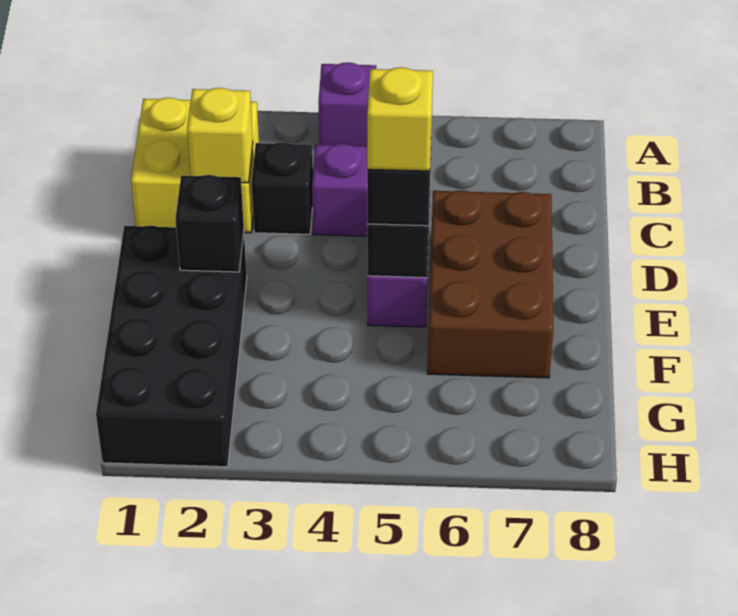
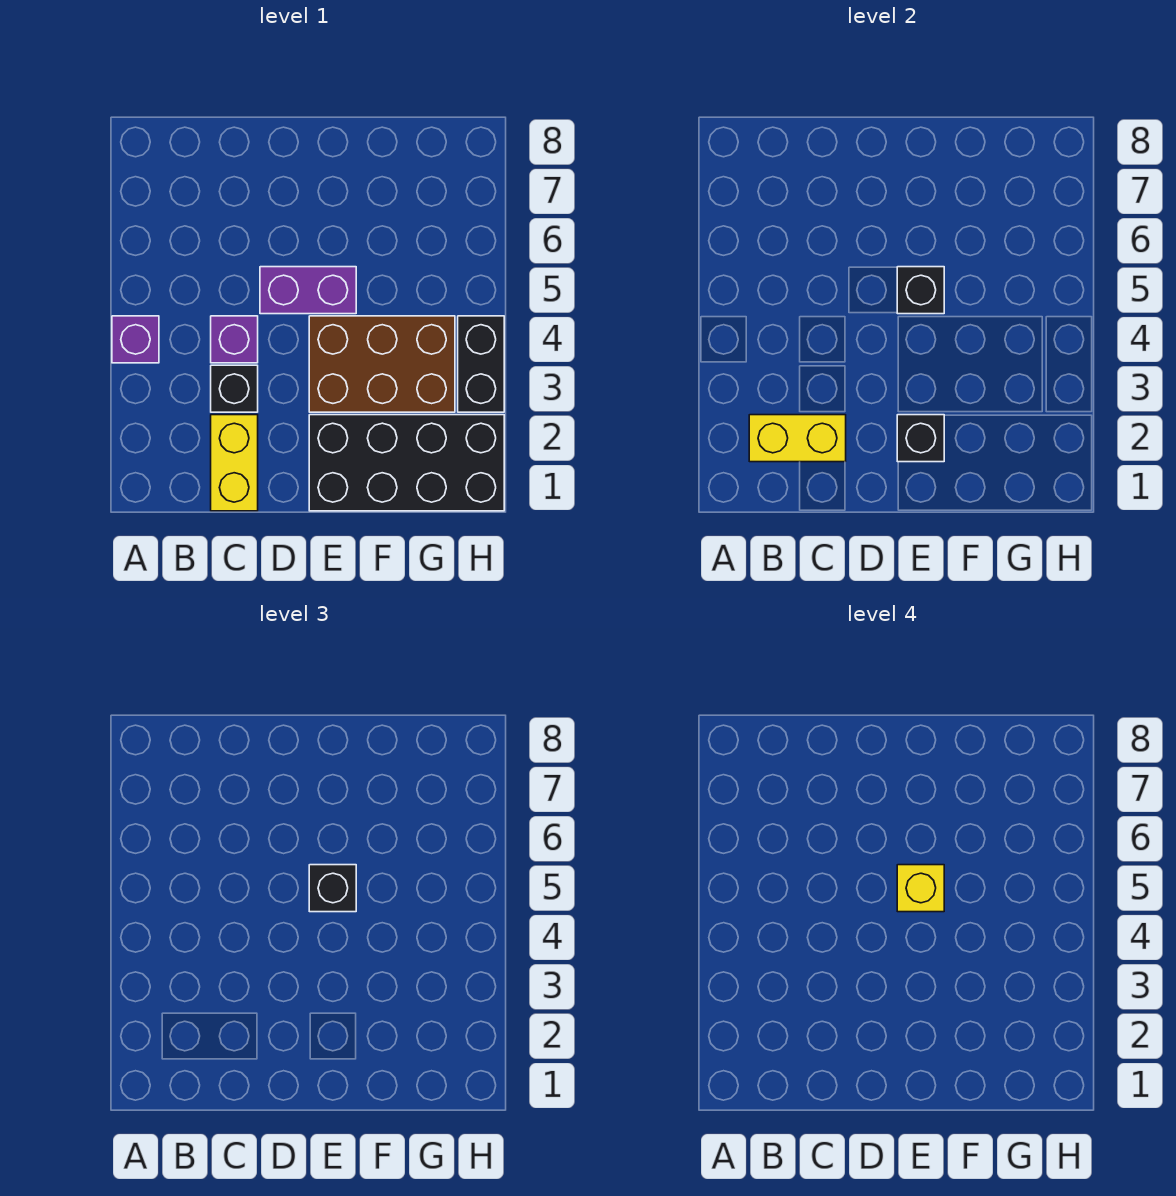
yellow brick B1:C2 level 1 -> yellow brick C1:C2 level 1
yellow brick C2 level 2 -> yellow brick B2:C2 level 2
brown brick D6:F7 level 1 -> brown brick E3:G4 level 1
none -> black brick H3:H4 level 1

